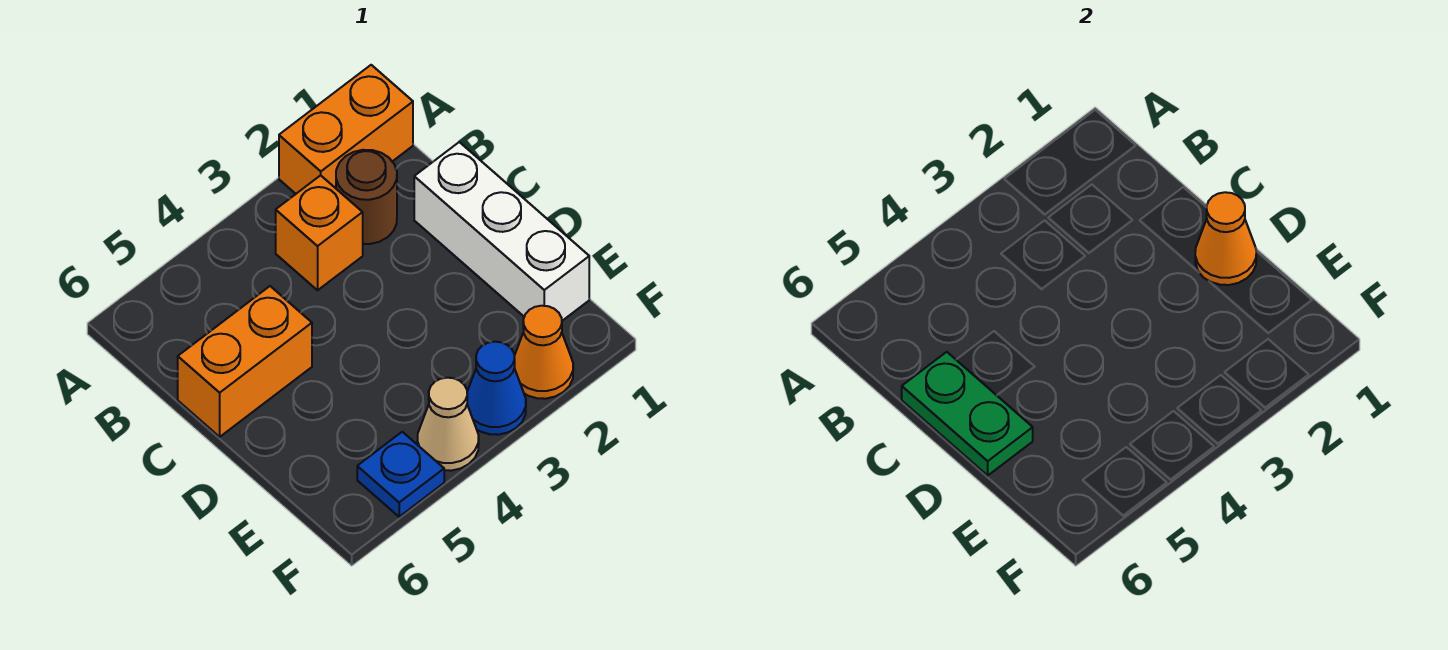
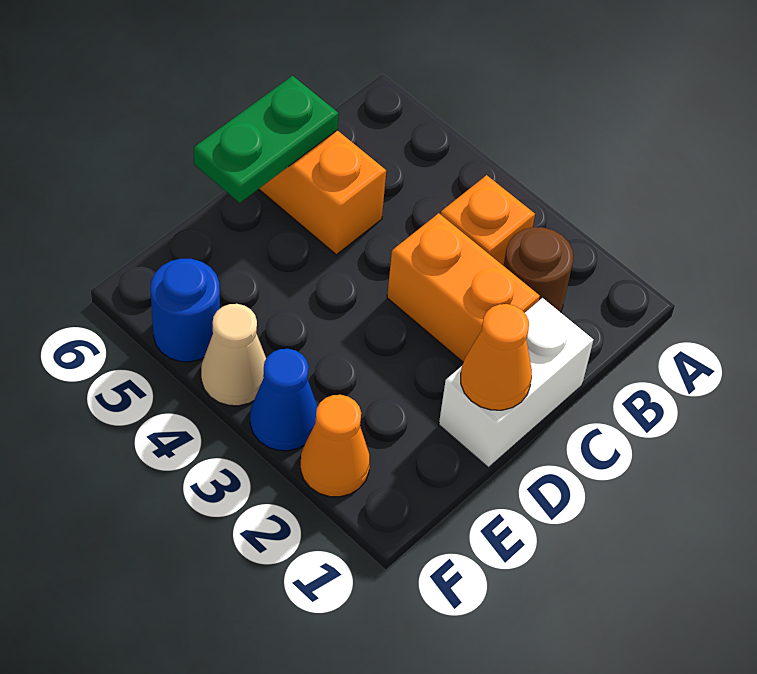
orange brick A1:A2 level 1 -> orange brick C2:C3 level 1
white brick C1:E1 level 1 -> white brick C1:D1 level 1
blue plate F5 level 1 -> blue round brick F5 level 1

